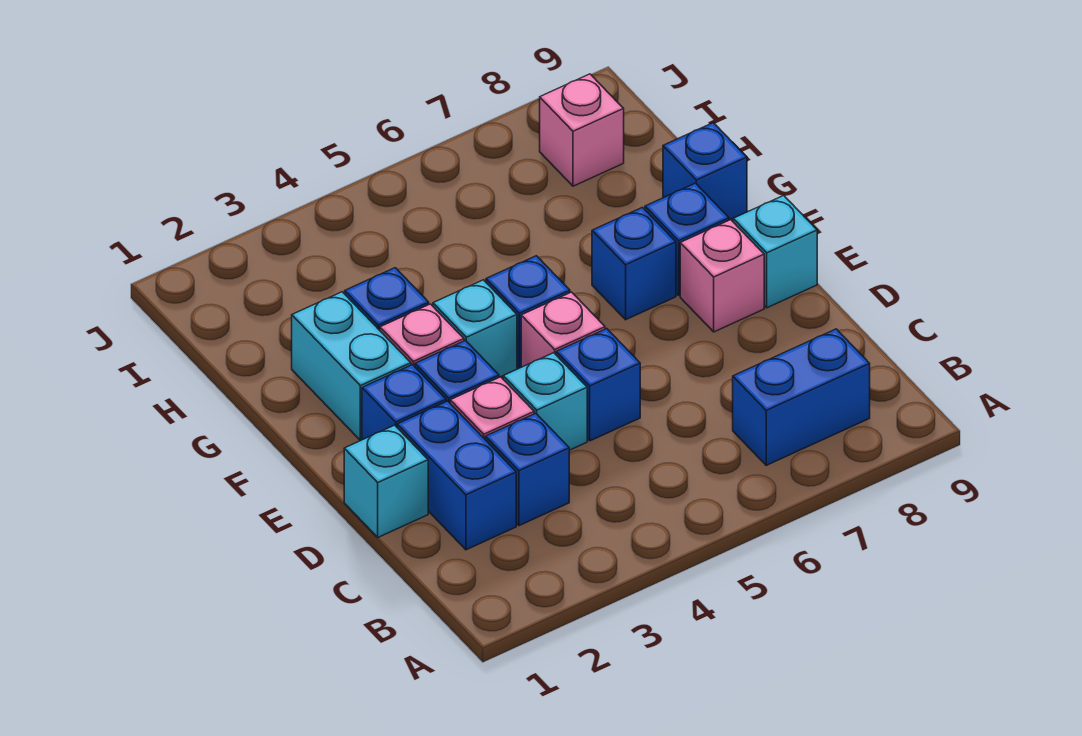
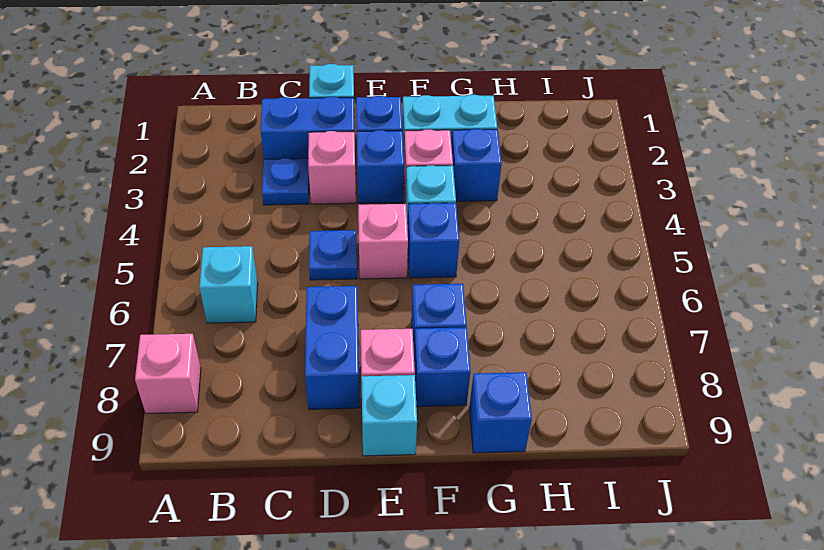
blue brick B7:B8 level 1 -> blue brick D7:D8 level 1
blue brick C3 level 1 -> blue plate C3 level 1
cyan brick D4 level 1 -> cyan brick B6 level 1
blue brick D5 level 1 -> blue plate D5 level 1
pink brick I8 level 1 -> pink brick A8 level 1

